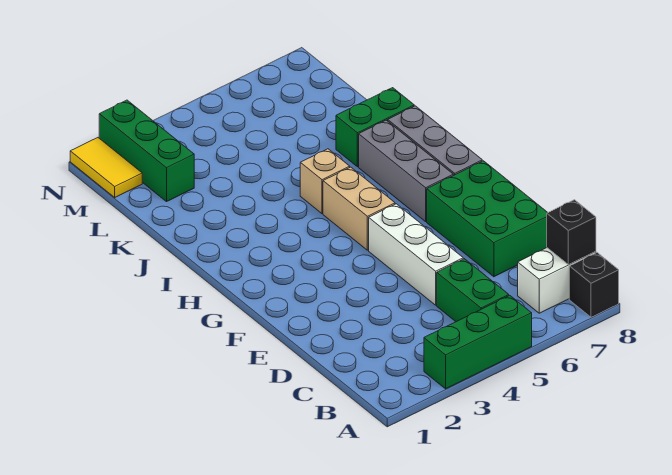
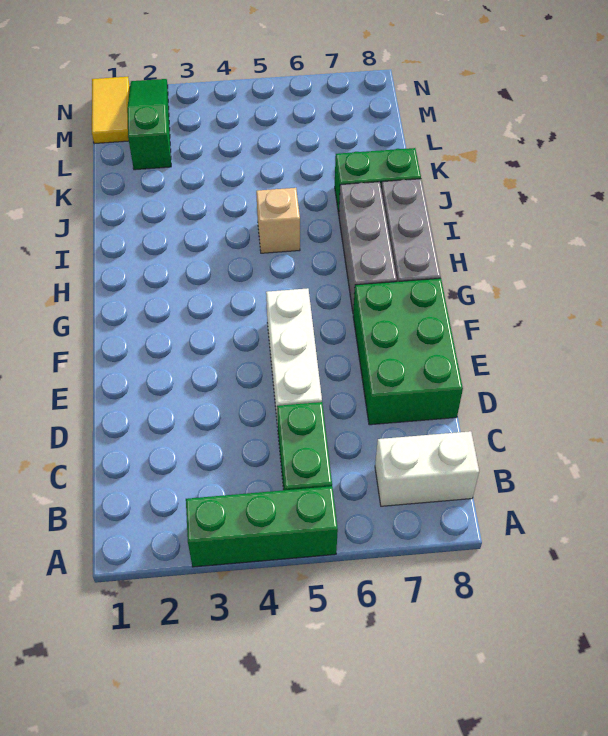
black brick A8 level 1 -> none
black brick B8 level 2 -> none
tan brick G5:H5 level 1 -> none
green brick L2:N2 level 1 -> green slope L2:N2 level 1 top L

